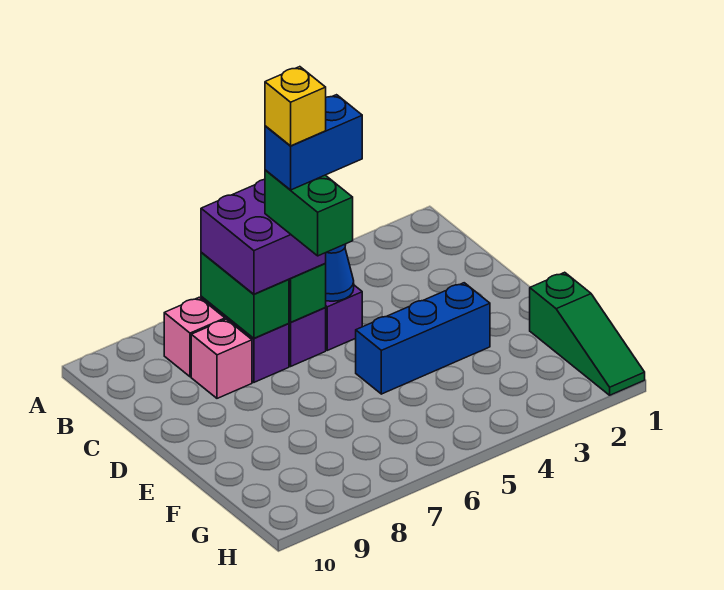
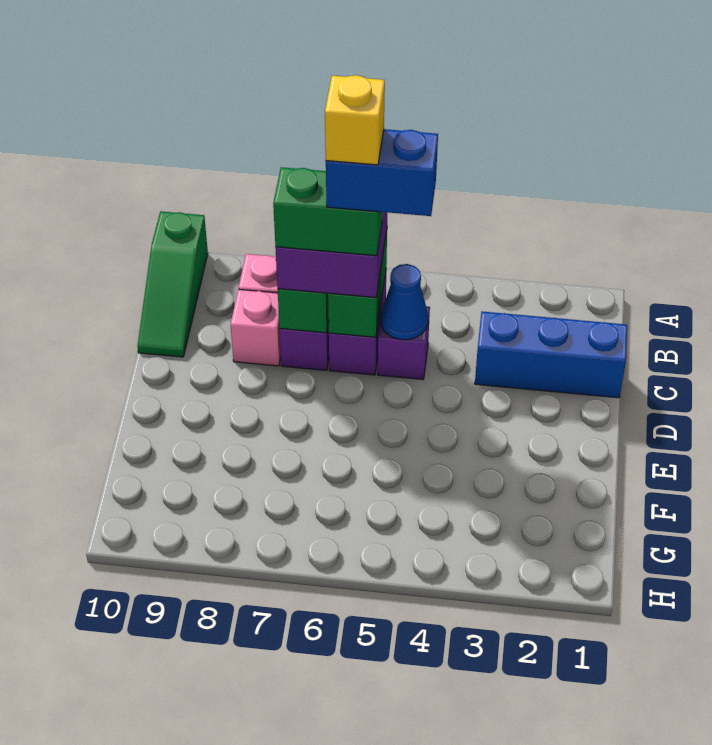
green brick C6:D6 level 4 -> green brick C6:C7 level 4
blue brick E3:E5 level 1 -> blue brick C1:C3 level 1
green slope F1:H1 level 1 top F -> green slope A10:C10 level 1 top A

